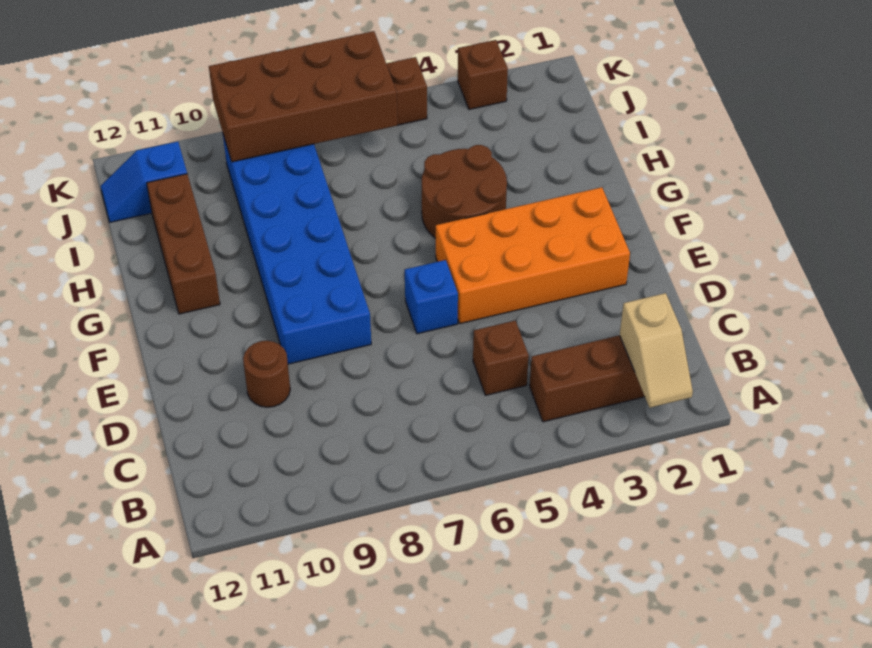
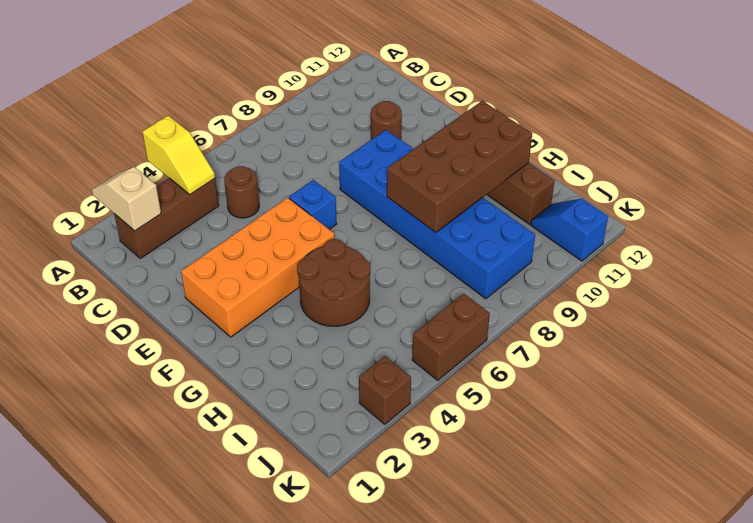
none -> yellow slope A4:B4 level 2 top A
brown brick C5 level 1 -> brown round brick C5 level 1
brown brick J6:K9 level 2 -> brown brick G8:H11 level 2
blue slope J11:J12 level 1 top 11 -> blue slope J11:K11 level 1 top K

